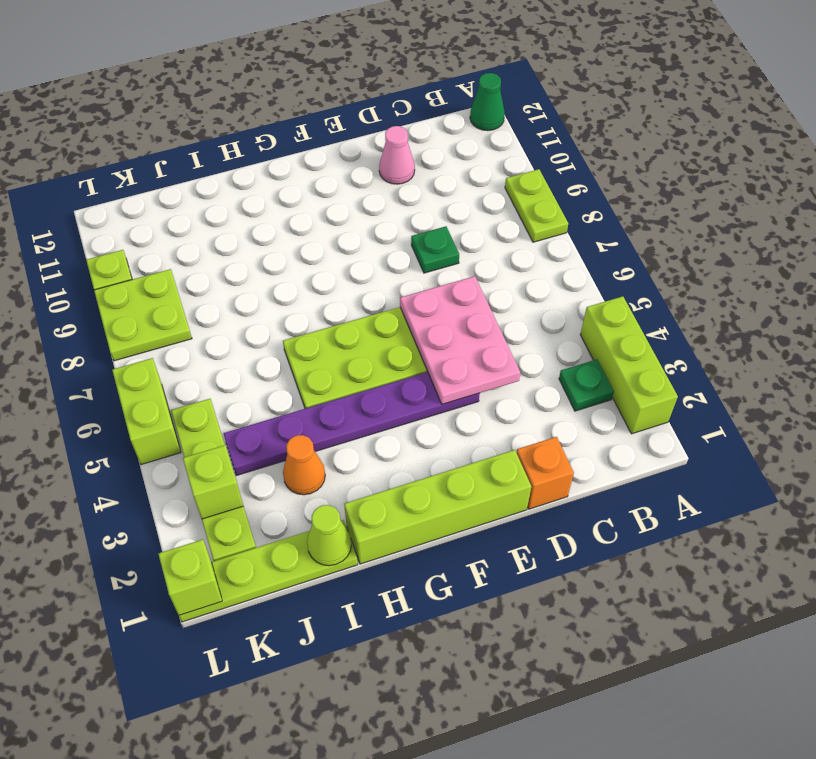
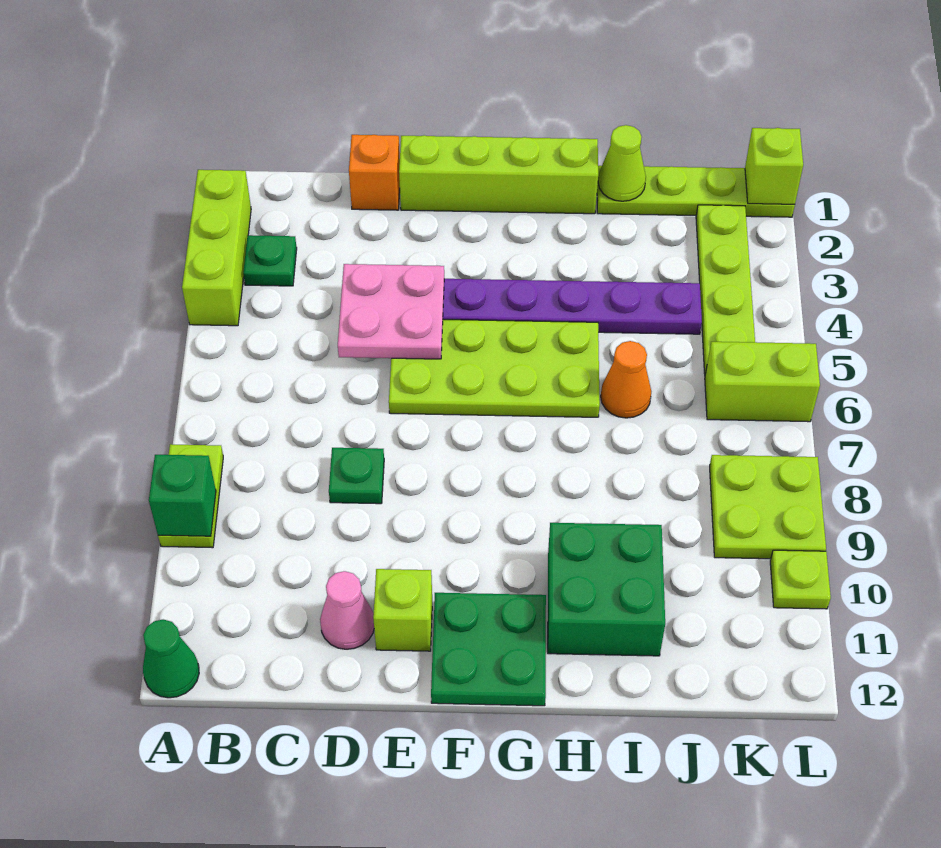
none -> green brick A9 level 2
pink plate D4:E6 level 2 -> pink plate D4:E5 level 2
none -> green plate F11:G12 level 1
none -> green brick H10:I11 level 1
orange cone I3 level 1 -> orange cone I6 level 1
lime brick K3 level 2 -> lime brick E11 level 1
lime brick L5:L6 level 1 -> lime brick K6:L6 level 1

